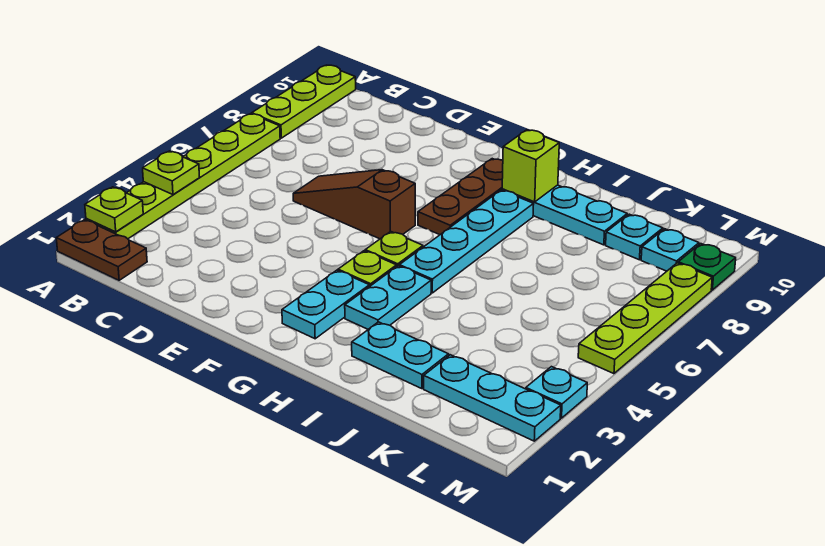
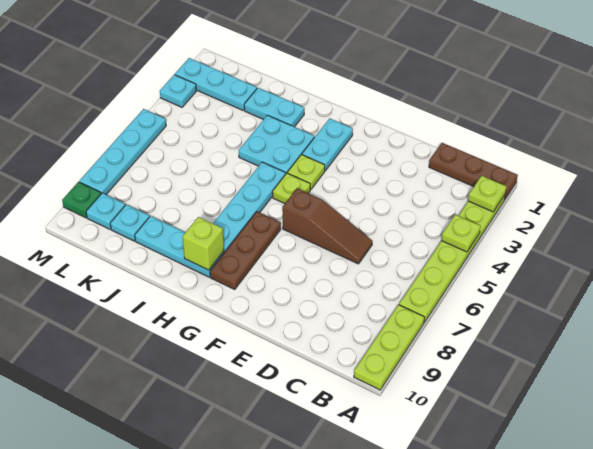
brown plate A1:B1 level 1 -> brown plate A1:C1 level 1
cyan plate H3:H4 level 1 -> cyan plate H3:I4 level 1
lime plate M5:M8 level 1 -> cyan plate M5:M8 level 1

